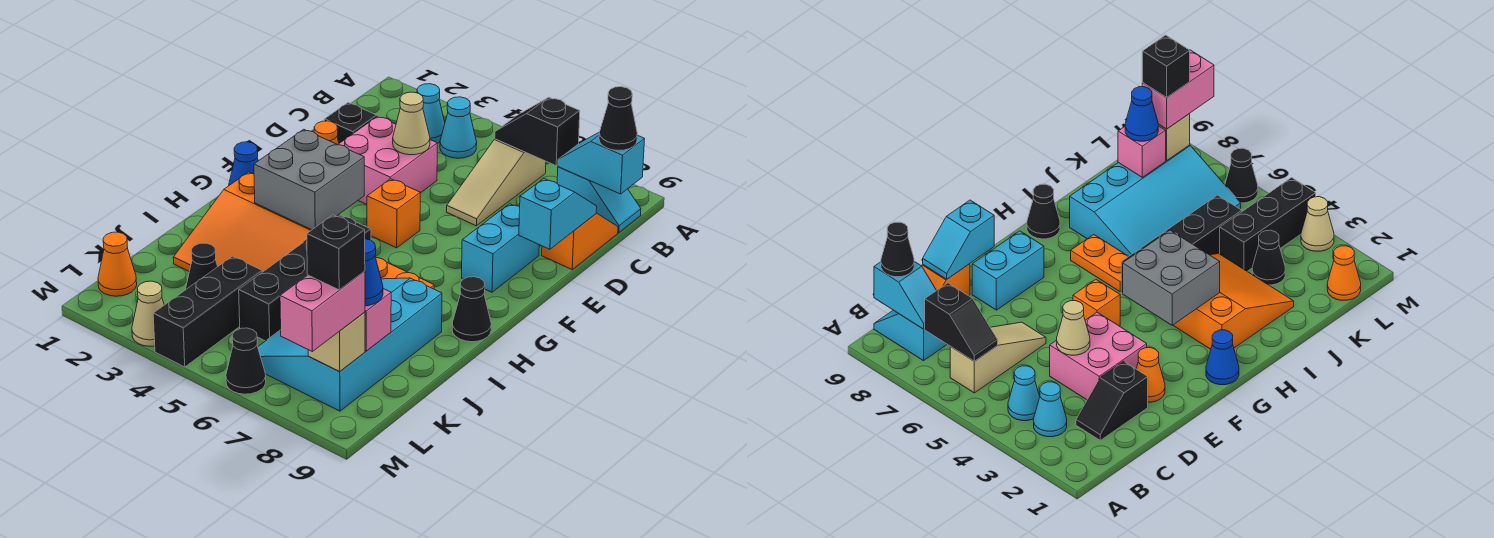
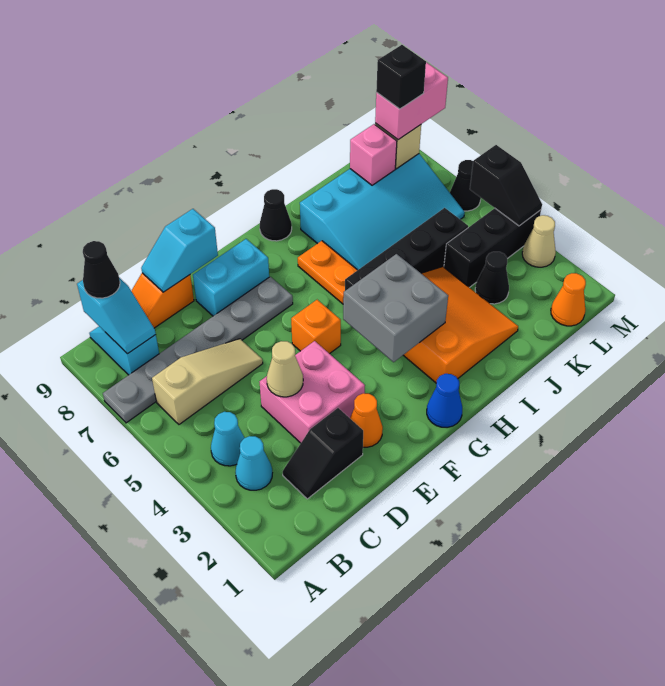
none -> grey plate A7:F7 level 1
black slope B6:B7 level 2 top 7 -> black slope M4:M5 level 2 top 5
blue cone K8 level 3 -> none

